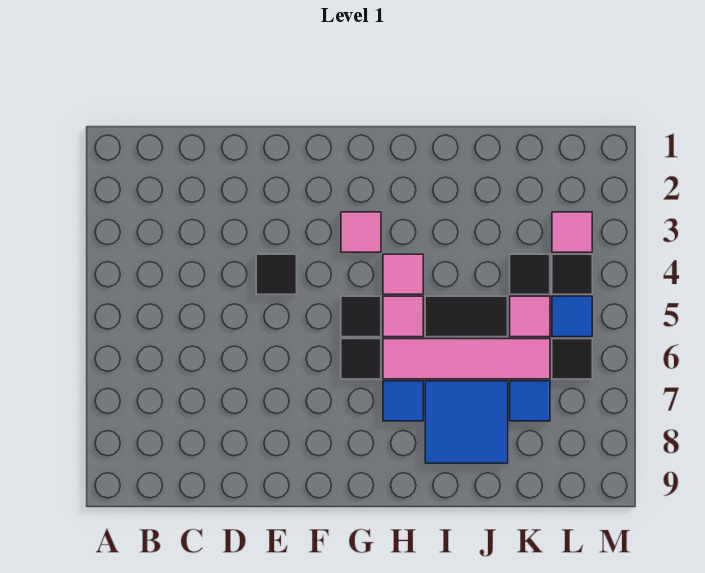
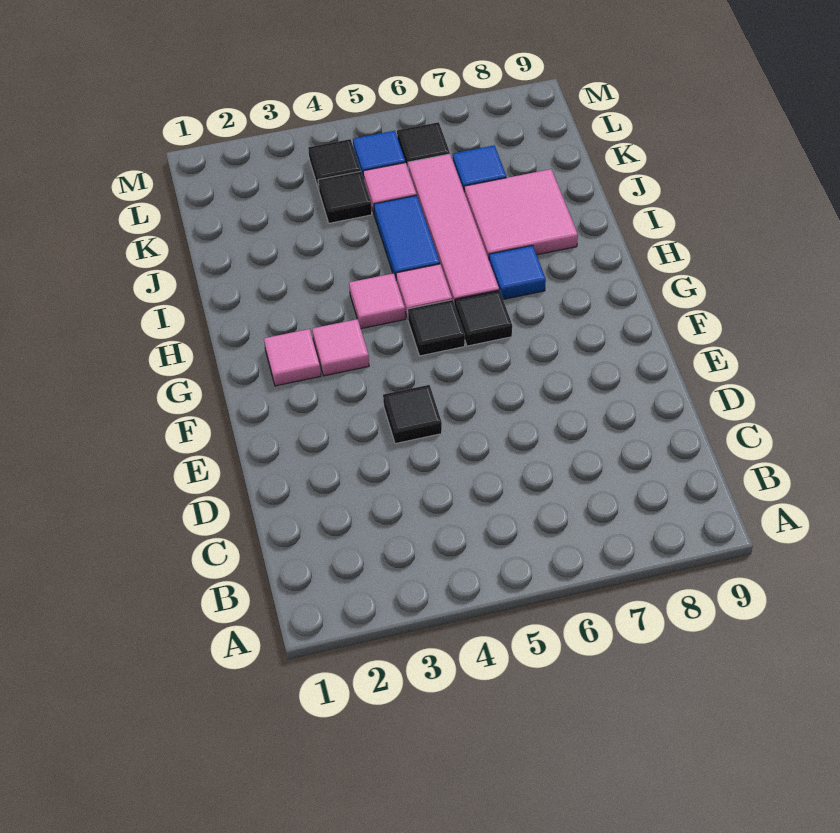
black tile I5:J5 level 1 -> blue tile I5:J5 level 1
blue tile I7:J8 level 1 -> pink tile I7:J8 level 1
pink tile L3 level 1 -> pink tile G2 level 1

